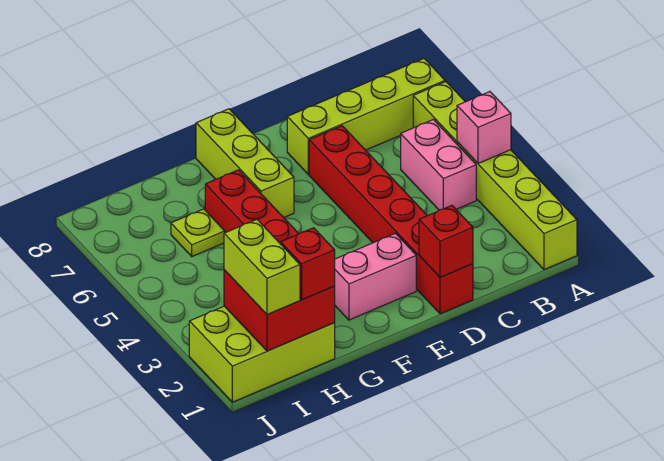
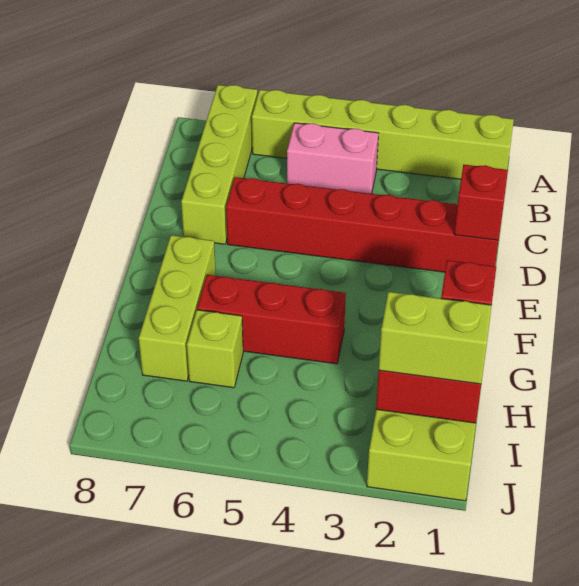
pink brick A4 level 2 -> none
pink brick E2:F2 level 1 -> none
lime brick F6:F8 level 1 -> lime brick F7:H7 level 1
lime plate H6 level 1 -> lime brick H6 level 1

